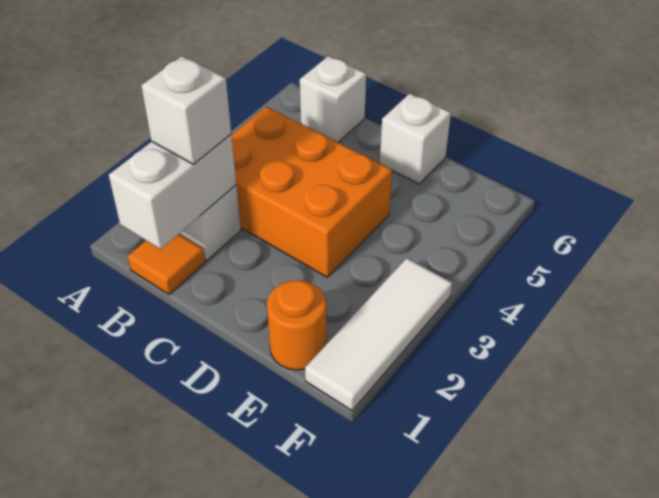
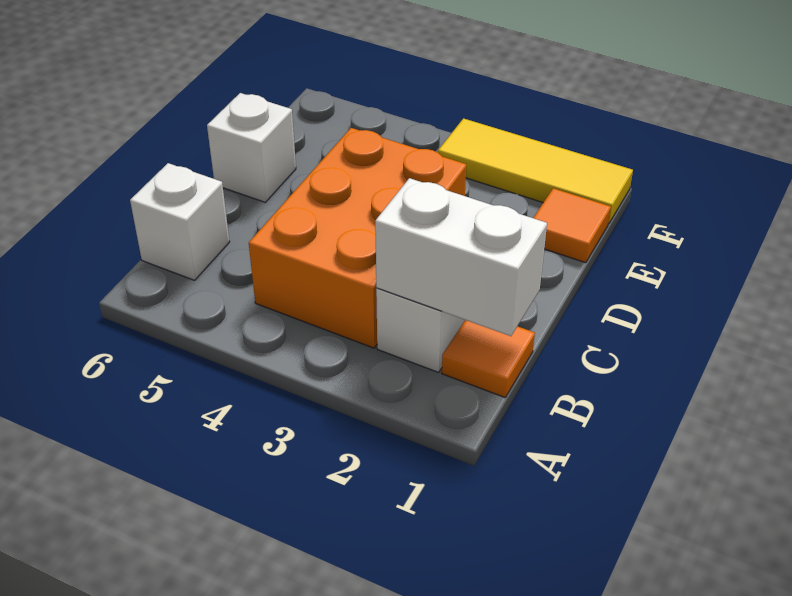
white brick B2 level 3 -> none
orange round brick E1 level 1 -> orange tile E1 level 1
white tile F1:F3 level 1 -> yellow tile F1:F3 level 1

